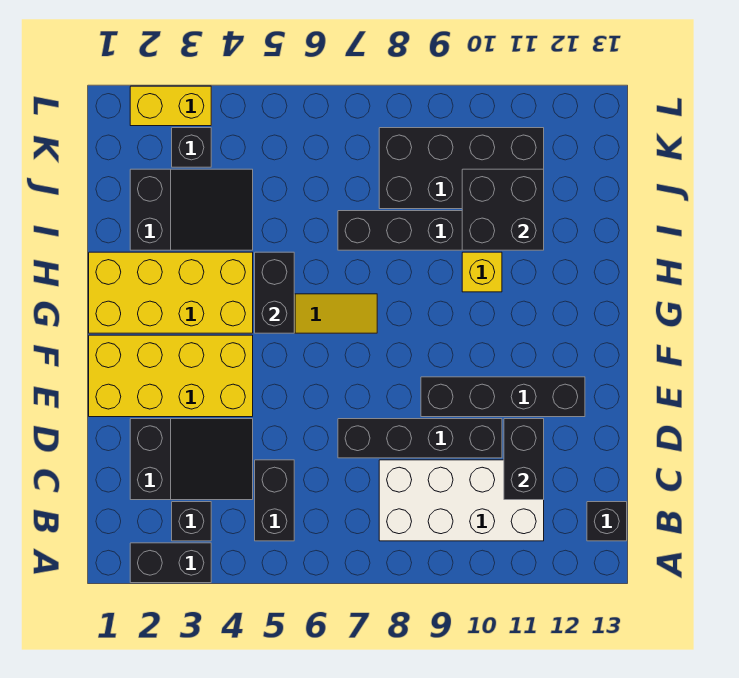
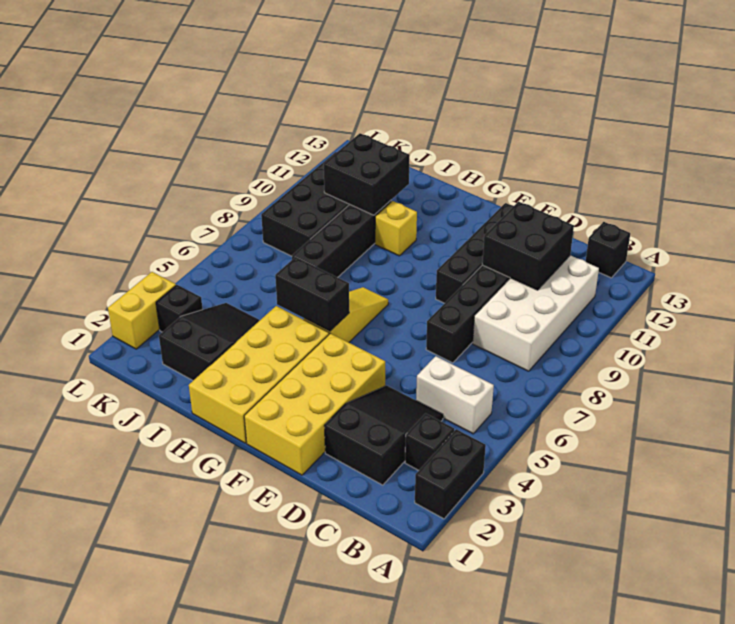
black brick B5:C5 level 1 -> white brick B5:C5 level 1
black brick C11:D11 level 2 -> black brick C10:D11 level 2

